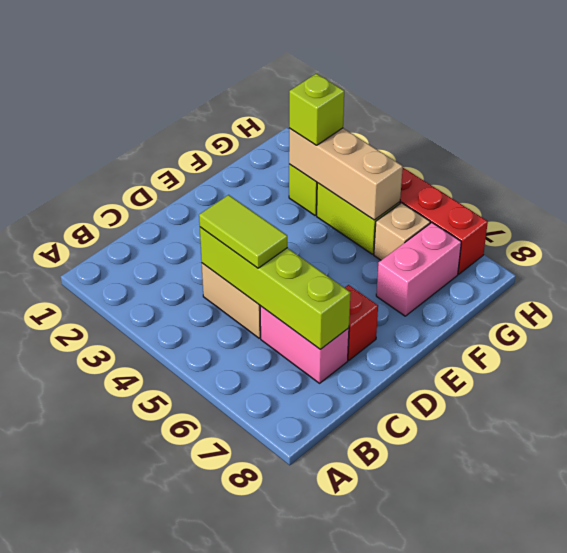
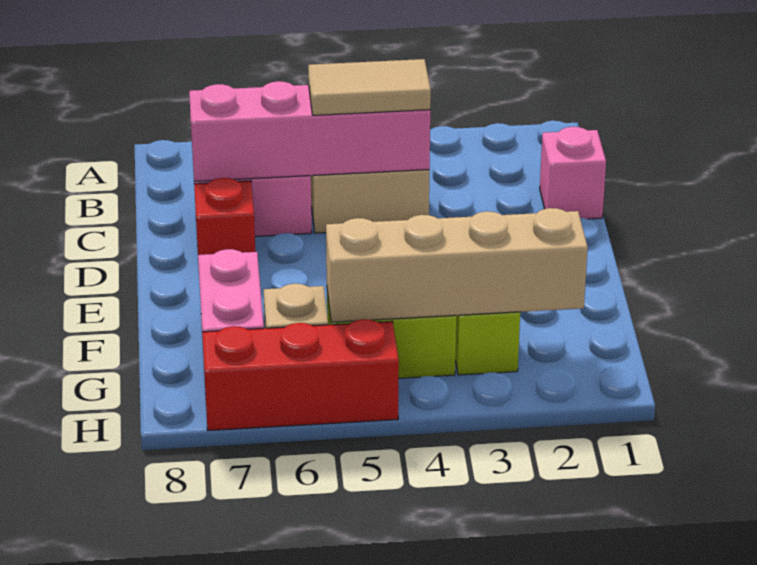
none -> pink brick C1 level 1
lime brick C4:C7 level 2 -> pink brick C4:C7 level 2
lime tile C4:C5 level 3 -> tan tile C4:C5 level 3
tan brick G3:G5 level 2 -> tan brick G2:G5 level 2
lime brick G3 level 3 -> none

